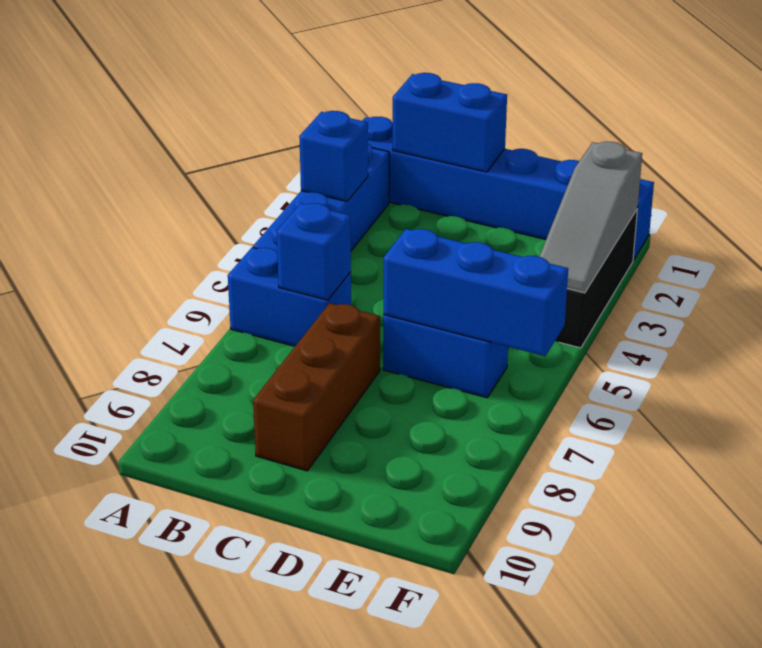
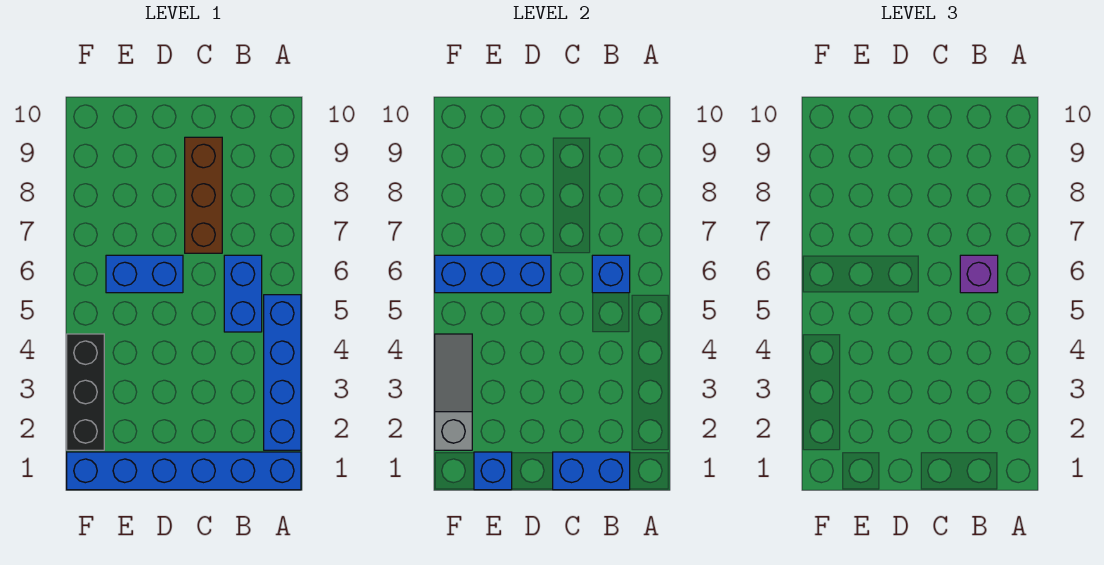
blue brick A3 level 2 -> blue brick E1 level 2
blue brick A6:B6 level 1 -> blue brick B5:B6 level 1
none -> purple brick B6 level 3

